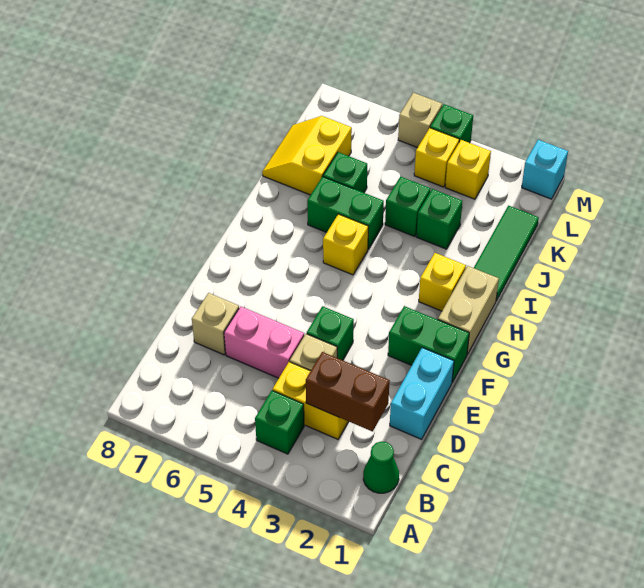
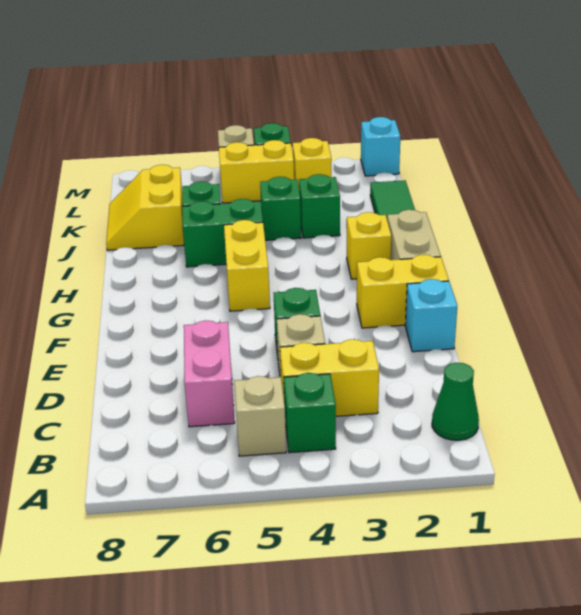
brown brick C2:C3 level 2 -> none
cyan brick D1:E1 level 1 -> cyan brick E1 level 1
pink brick D5:D6 level 1 -> pink brick C6:D6 level 1
tan brick D7 level 1 -> tan brick B5 level 1
green brick F1:F2 level 1 -> yellow brick F1:F2 level 1
yellow brick H5 level 1 -> yellow brick G5:H5 level 1
yellow brick L4 level 1 -> yellow brick L4:L5 level 1

